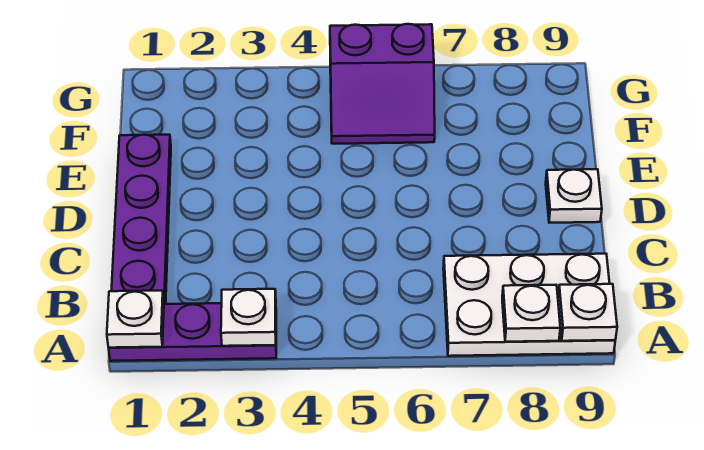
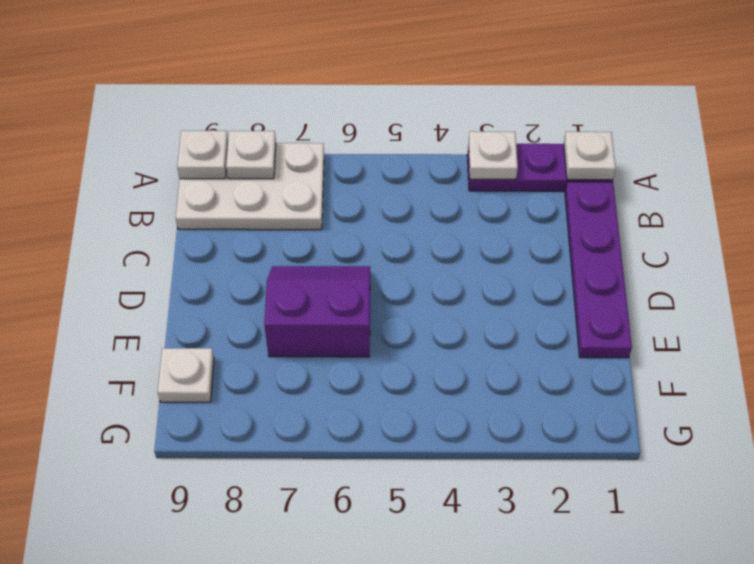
white plate D9 level 1 -> white plate F9 level 1
purple slope F5:G6 level 1 top G -> purple slope D6:E7 level 1 top E

